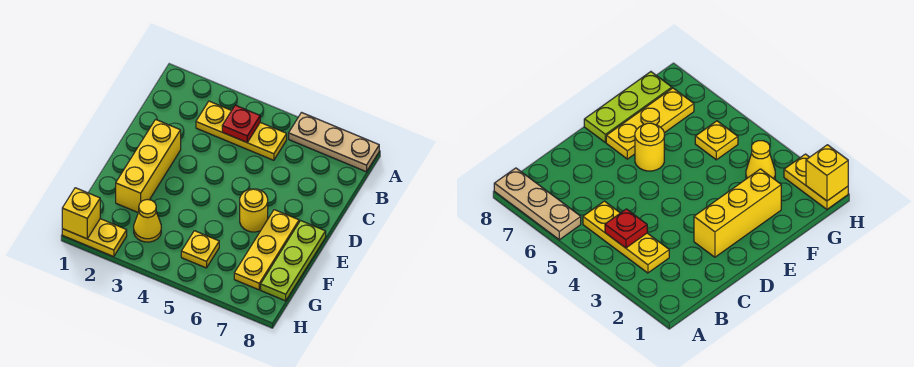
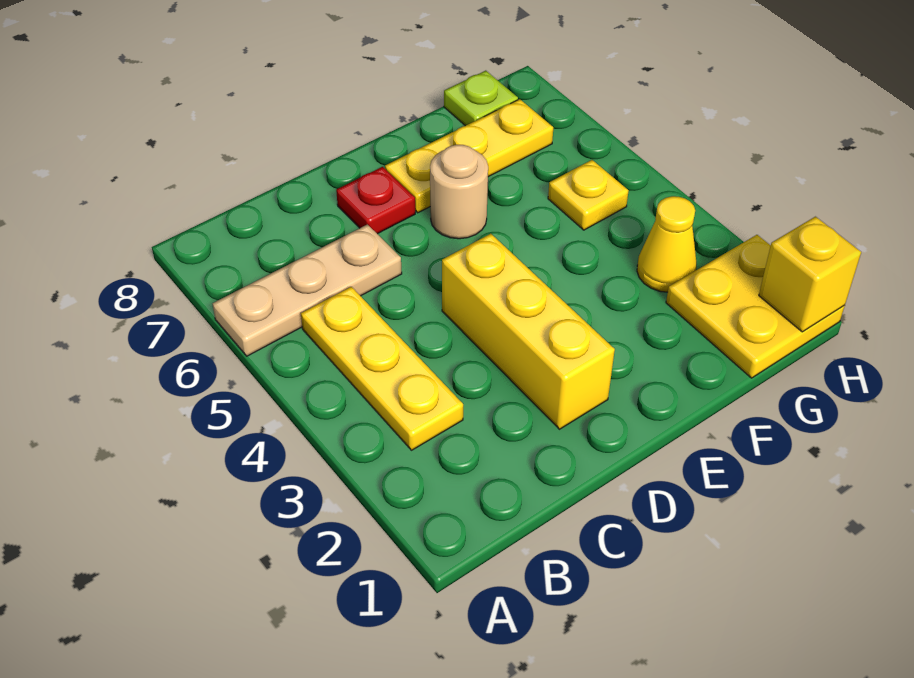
tan plate A6:A8 level 1 -> tan plate A6:C6 level 1
red plate B4 level 2 -> red plate D7 level 1
yellow brick D2:F2 level 1 -> yellow brick D2:D4 level 1
yellow round brick E6 level 1 -> tan round brick E6 level 1
lime plate E8:G8 level 1 -> lime plate G8 level 1
yellow plate H1:H2 level 1 -> yellow plate G1:H2 level 1

